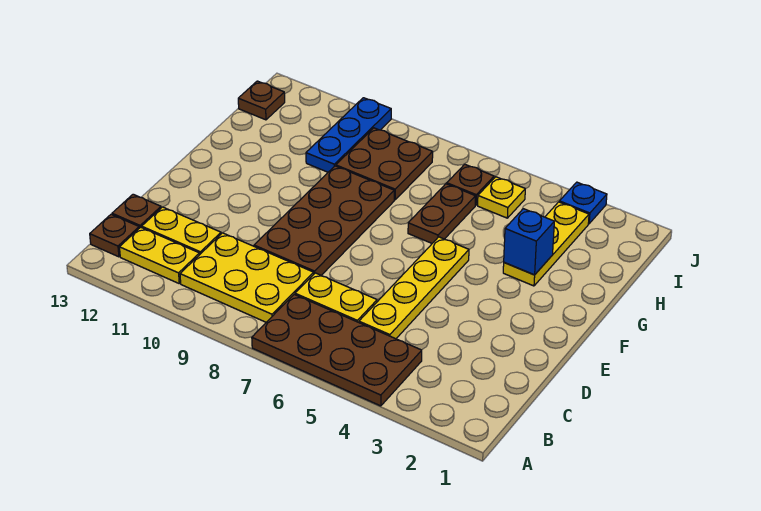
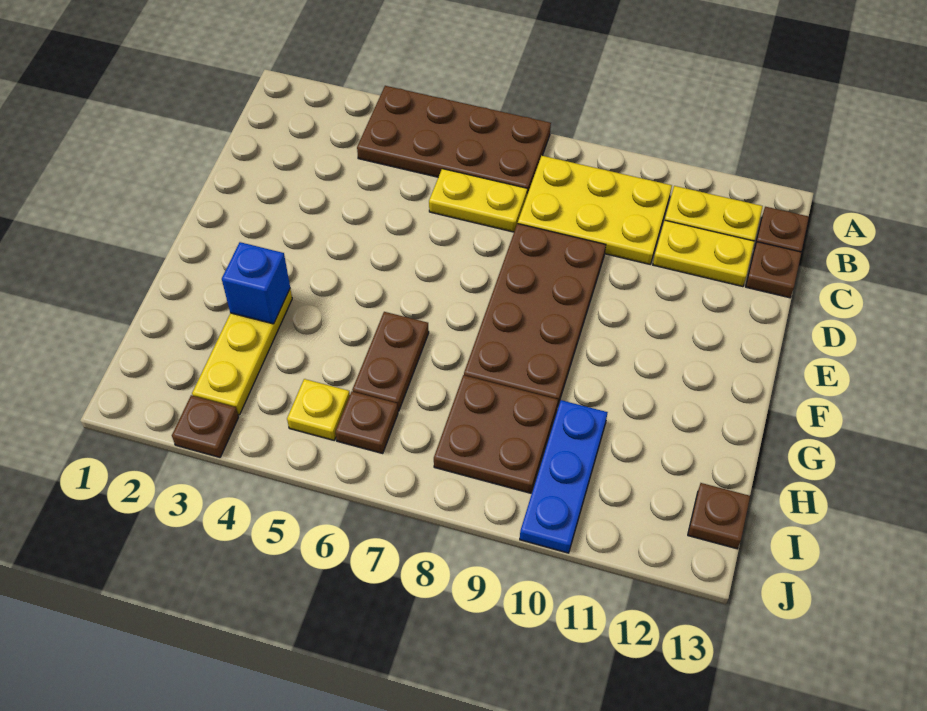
yellow plate C5:F5 level 1 -> none
blue plate J3 level 1 -> brown plate J3 level 1

